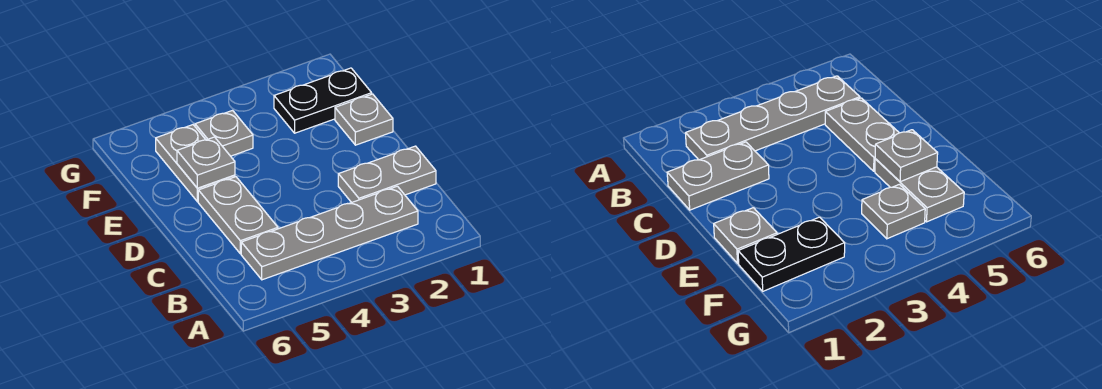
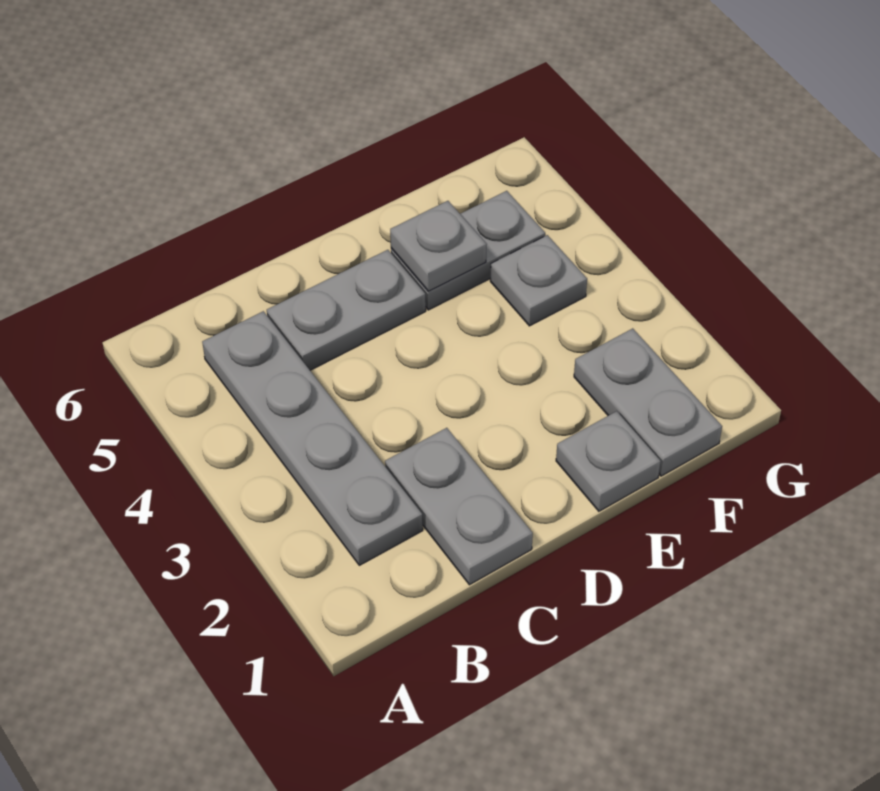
black plate F1:F2 level 1 -> grey plate F1:F2 level 1

